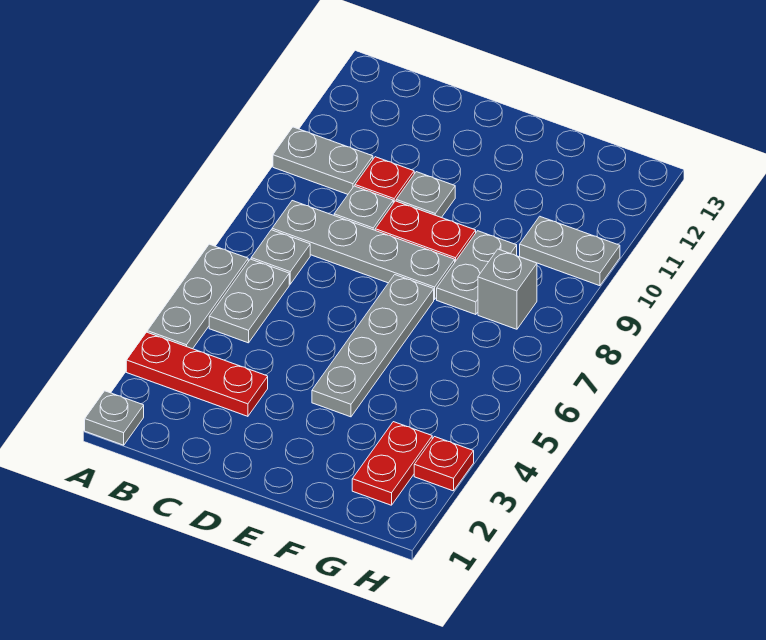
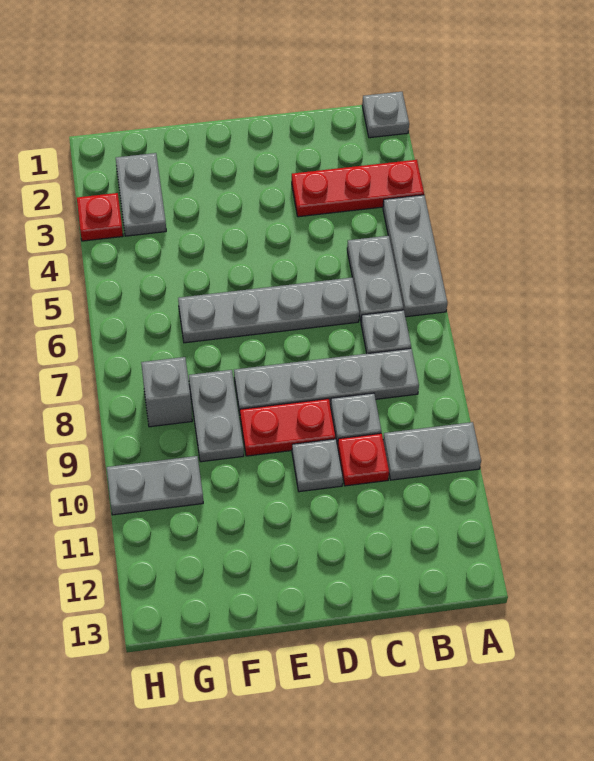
grey plate E4:E7 level 1 -> grey plate C6:F6 level 1
red plate G2:G3 level 1 -> grey plate G2:G3 level 1

